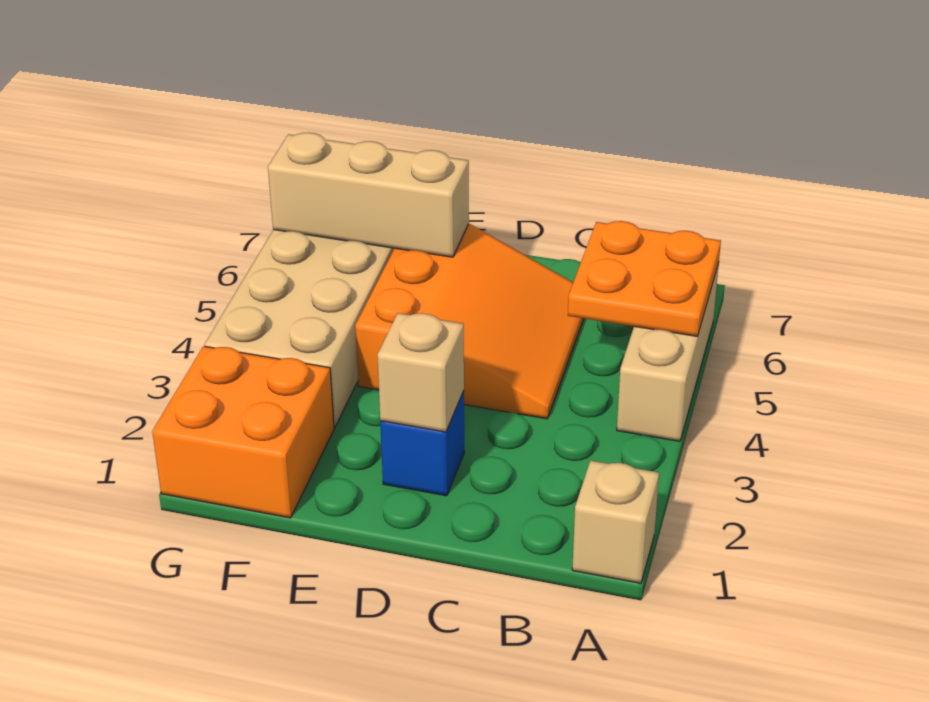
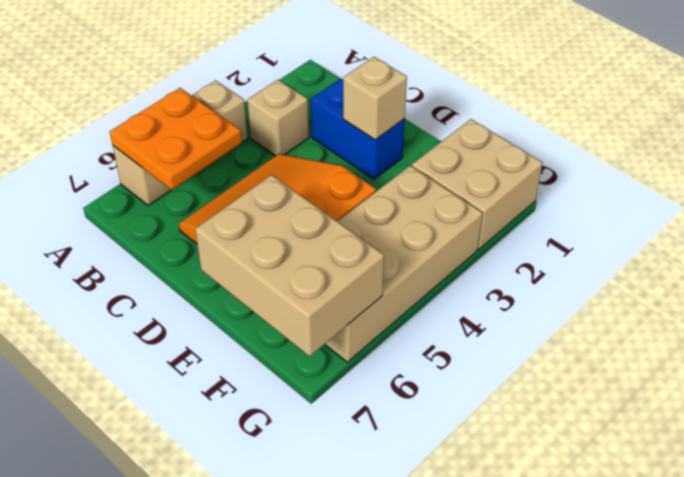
tan brick A1 level 1 -> tan brick B3 level 1
blue brick D2 level 1 -> blue brick C2:D2 level 1
tan brick E6:G6 level 2 -> tan brick E6:G7 level 2
orange brick F1:G2 level 1 -> tan brick F1:G2 level 1

